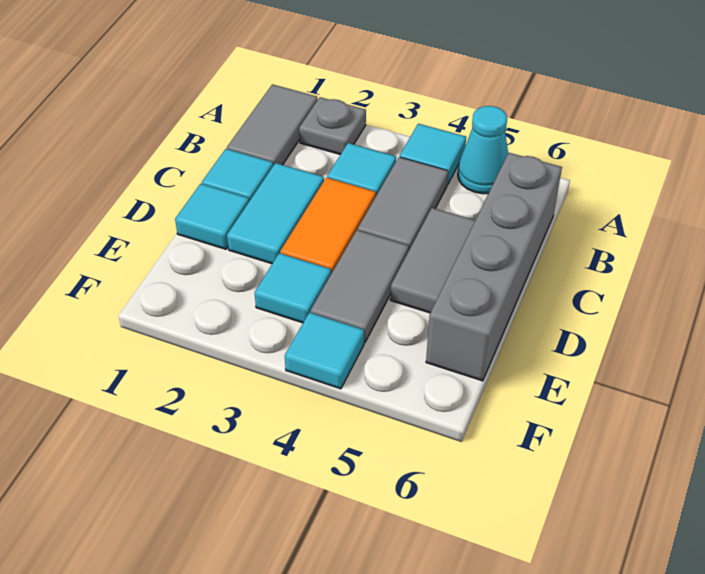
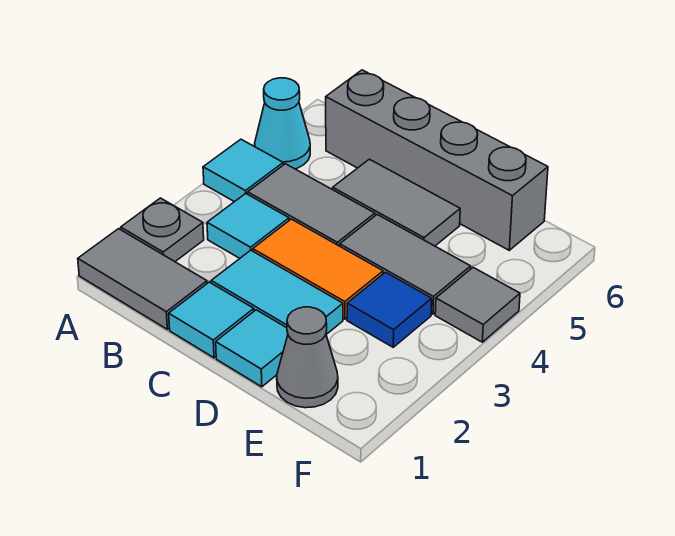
none -> grey cone E1 level 1
cyan tile E3 level 1 -> blue tile E3 level 1
cyan tile F4 level 1 -> grey tile F4 level 1

